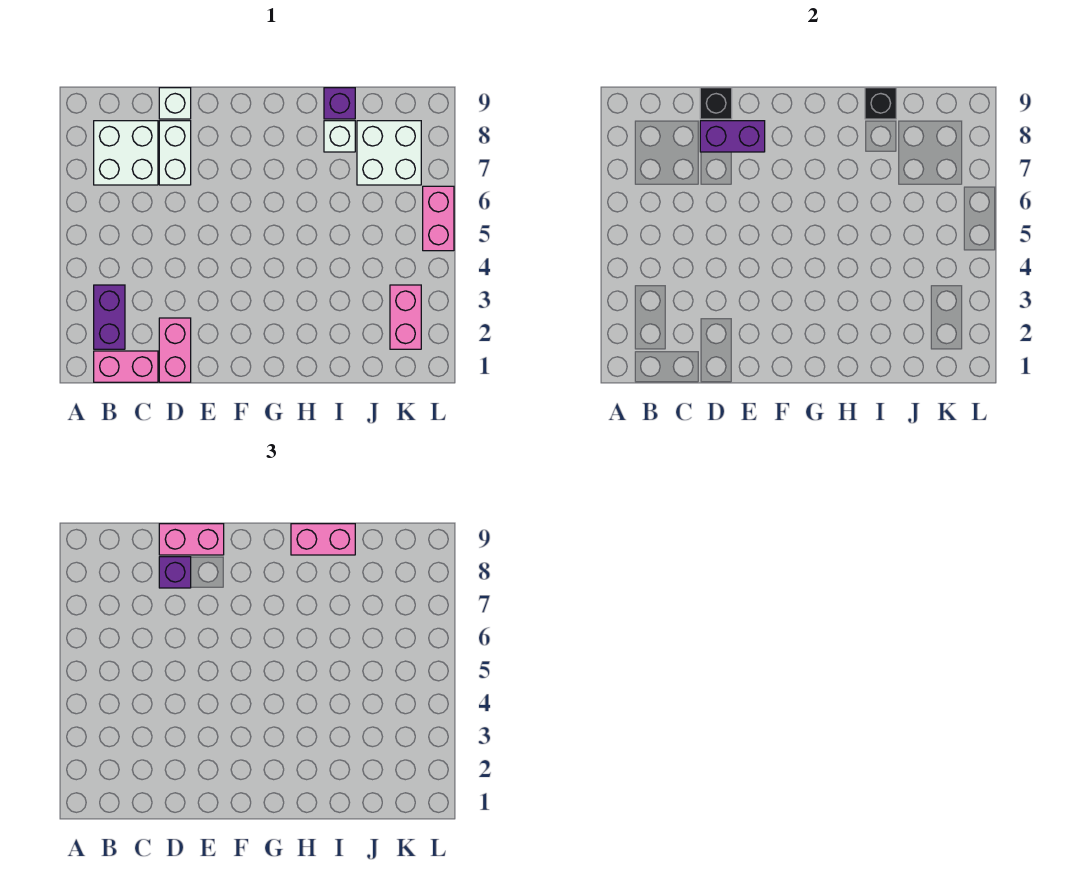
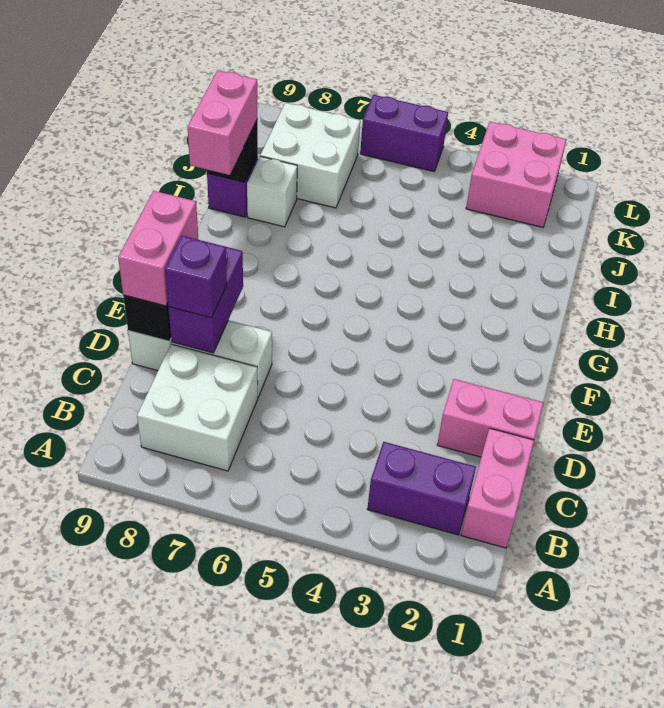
pink brick K2:K3 level 1 -> pink brick K2:L3 level 1
pink brick L5:L6 level 1 -> purple brick L5:L6 level 1

